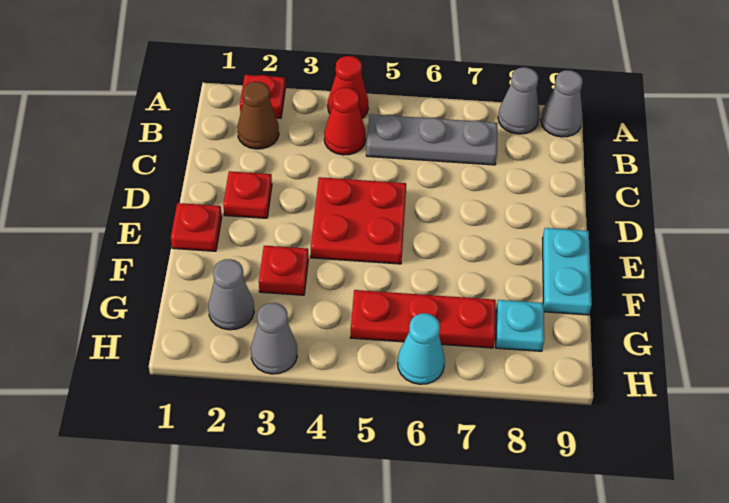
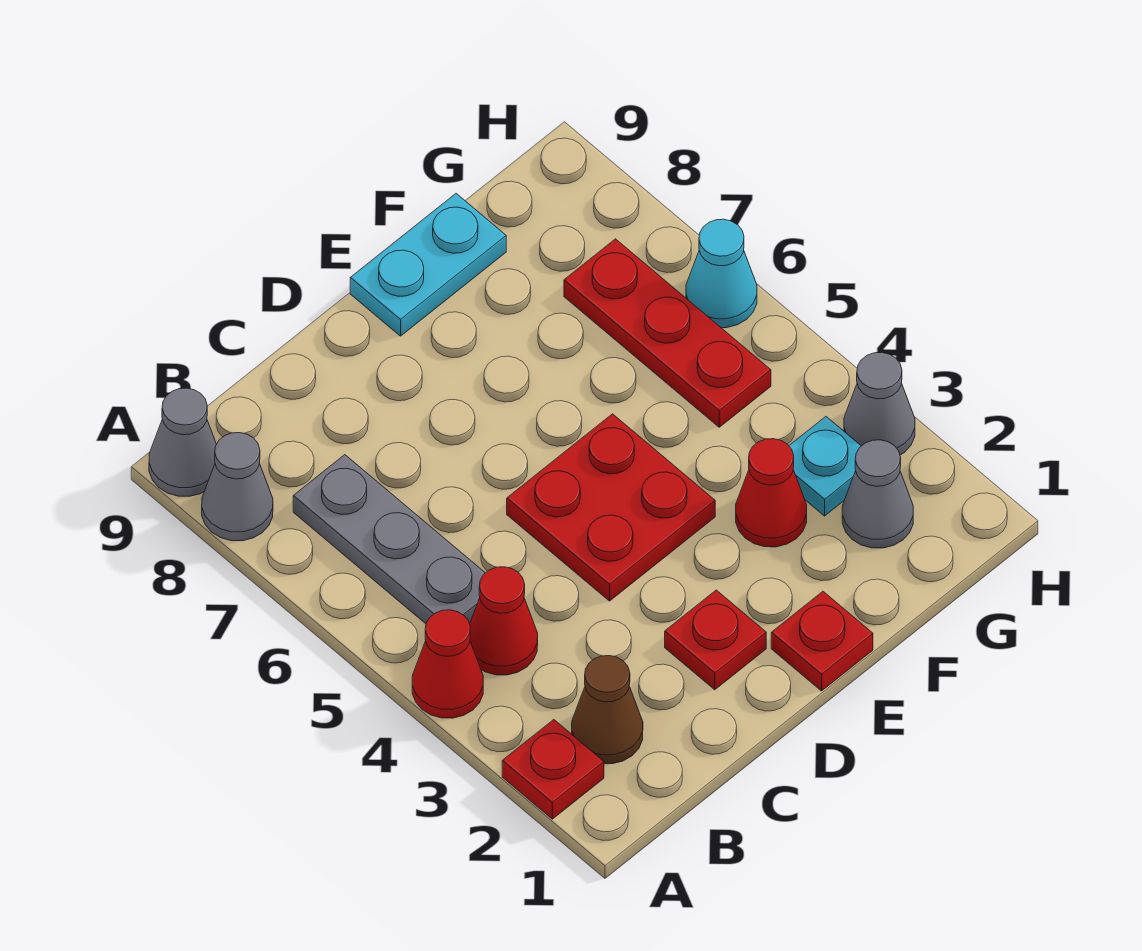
red plate F3 level 1 -> red cone F3 level 1
cyan plate G8 level 1 -> cyan plate G3 level 1

